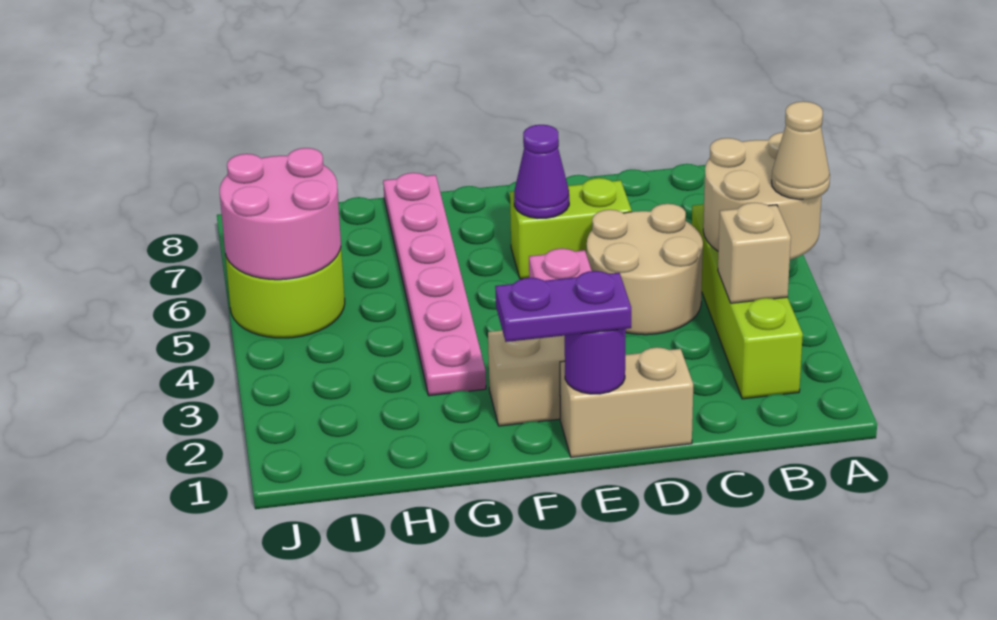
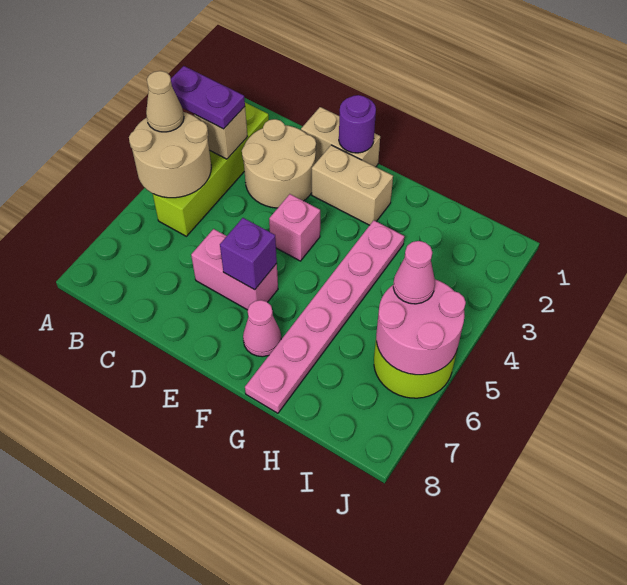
tan round brick C4:D5 level 1 -> tan round brick C2:D3 level 1
lime brick D6:E6 level 1 -> pink brick D6:E6 level 1
purple plate E1:F1 level 3 -> purple plate A3:B3 level 3
purple cone E6 level 2 -> purple brick E6 level 2
none -> pink cone F7 level 1
none -> pink cone I5 level 3

